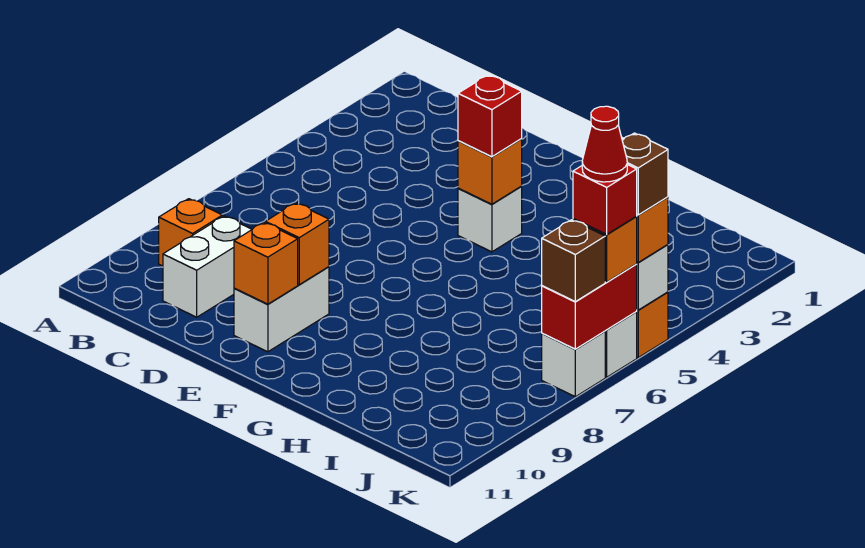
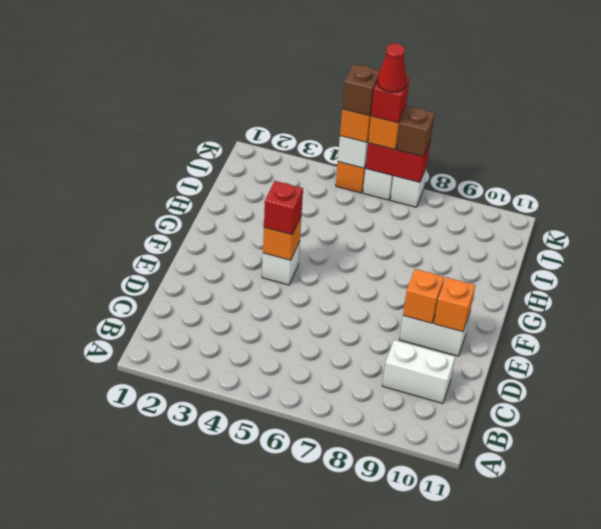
orange brick B9 level 1 -> none

